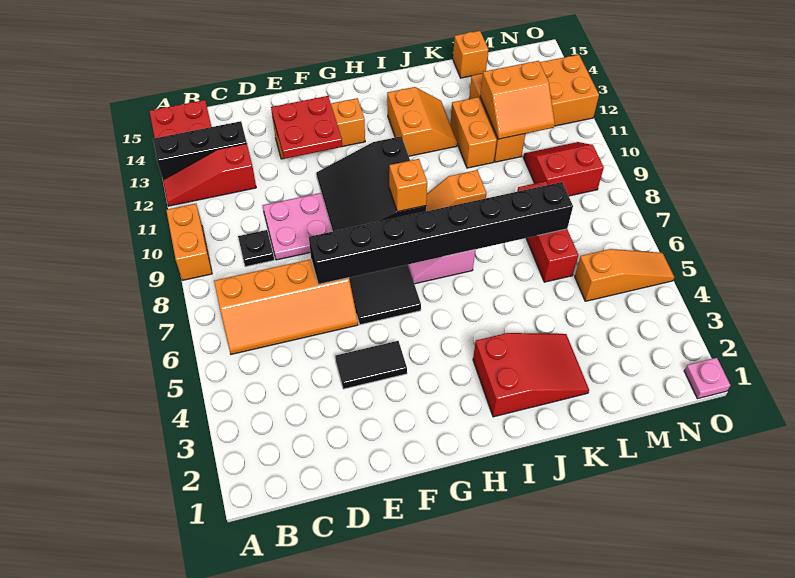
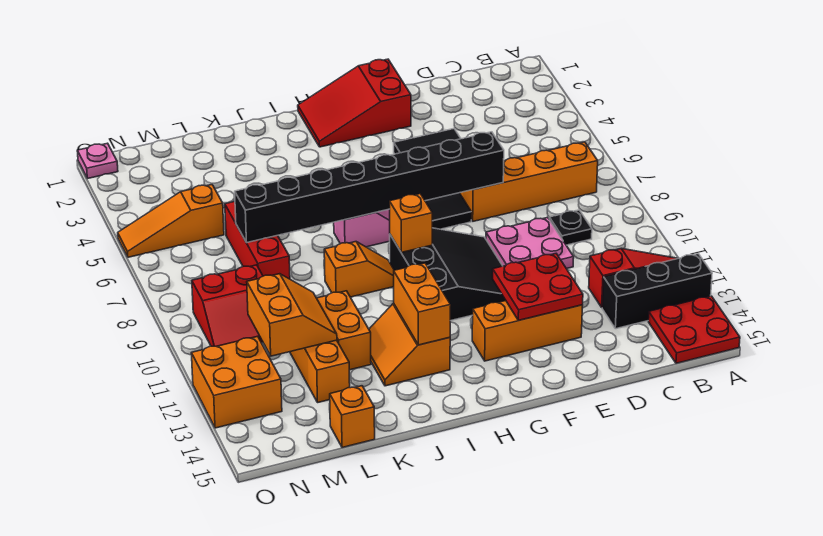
orange brick A9:A10 level 1 -> orange brick I12:I13 level 2
red slope I2:K3 level 1 top I -> red slope F1:H2 level 1 top F
orange slope L11:M12 level 2 top 12 -> orange slope L11:M12 level 2 top M

